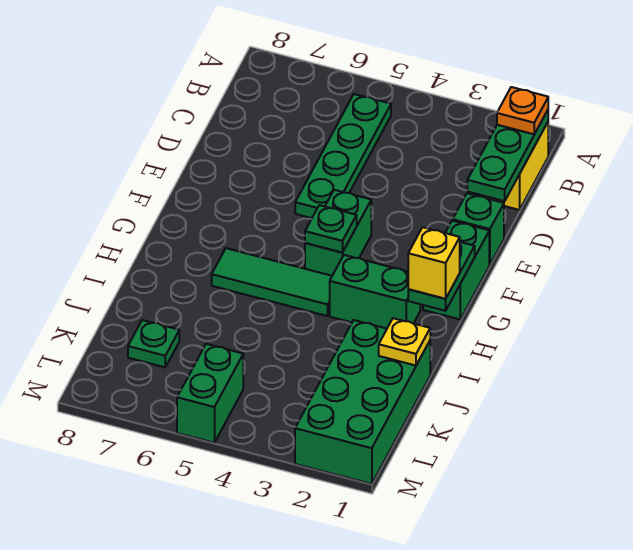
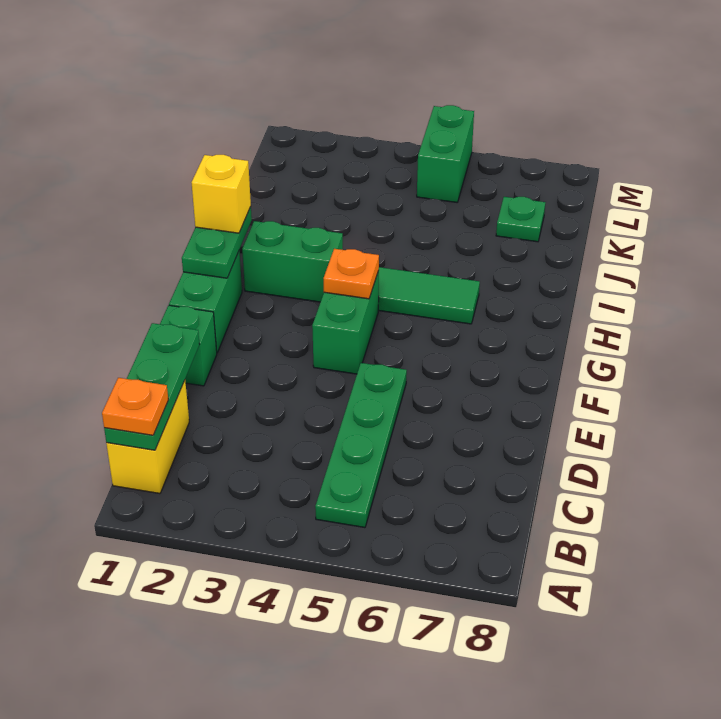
green plate G4 level 2 -> orange plate G4 level 2
green brick J1:M2 level 1 -> none
yellow plate J1 level 2 -> none

